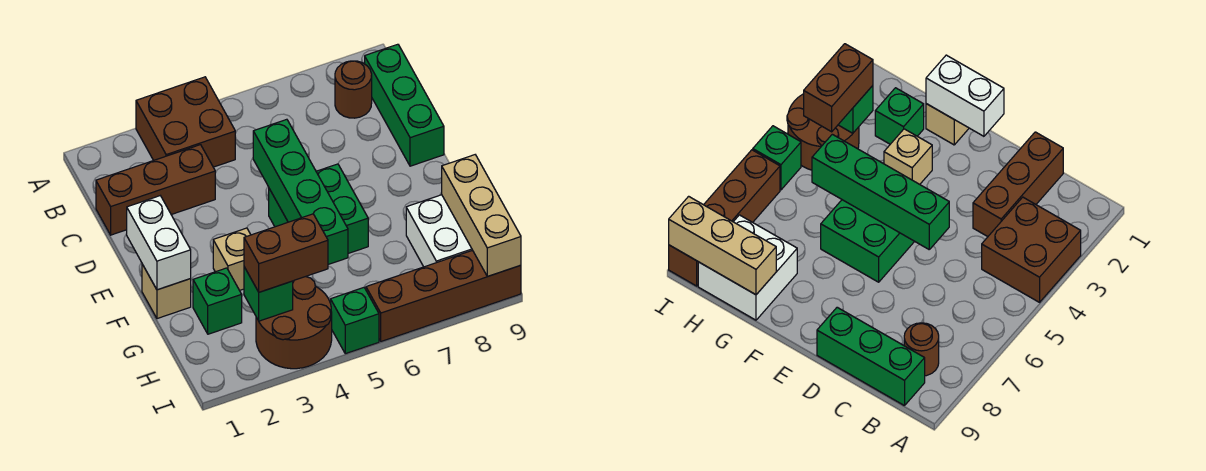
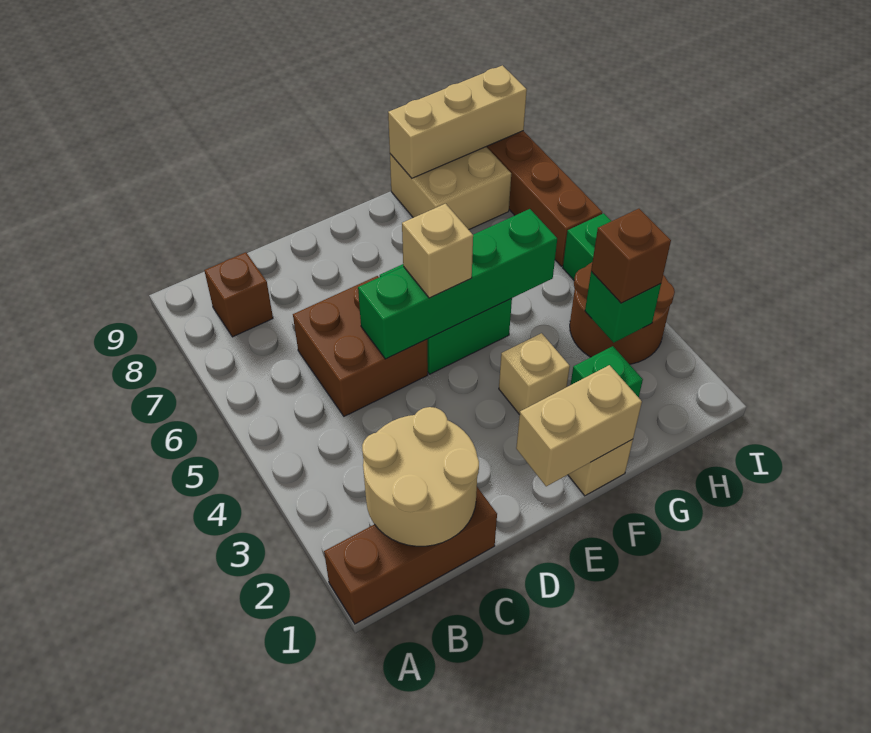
brown brick A3:B4 level 1 -> brown brick C5:D6 level 1
none -> tan round brick B1:C2 level 2
brown round brick B8 level 1 -> brown brick B8 level 1
green brick B9:D9 level 1 -> none
brown brick C1:C3 level 1 -> brown brick A1:C1 level 1
white brick E1:F1 level 2 -> tan brick E1:F1 level 2
none -> tan brick E5 level 3
white brick G8:H9 level 1 -> tan brick G8:H9 level 1
brown brick H3:H4 level 3 -> brown brick H3 level 3

